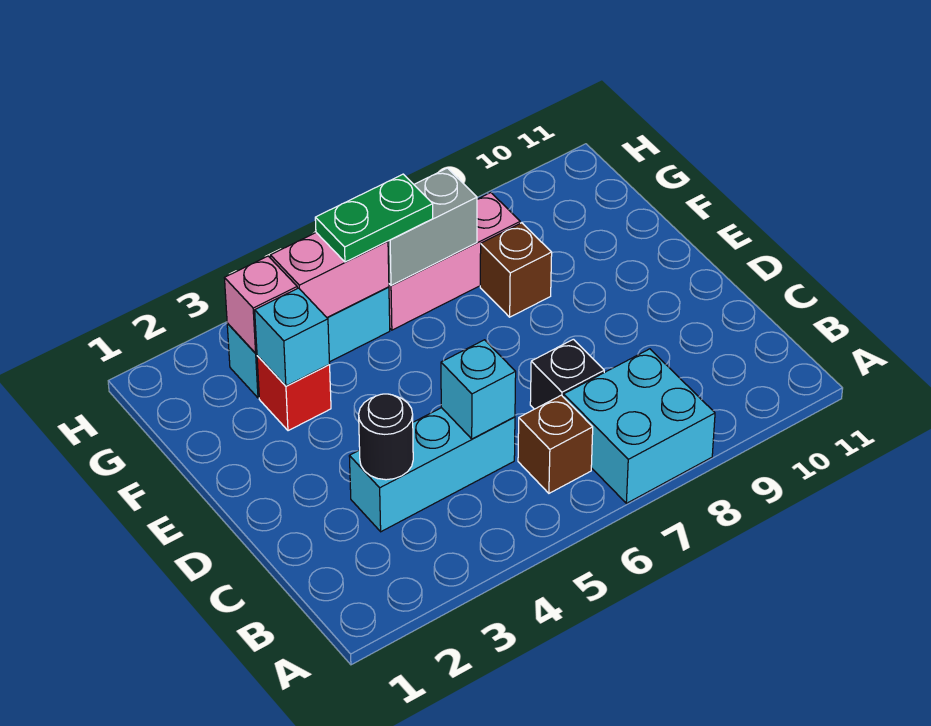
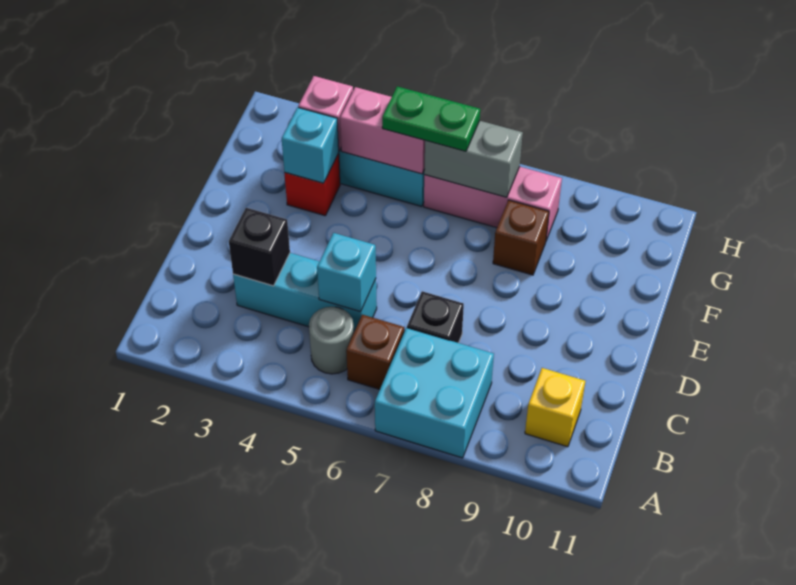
none -> grey round brick B5 level 1
none -> yellow brick B10 level 1
black round brick C3 level 2 -> black brick C3 level 2

